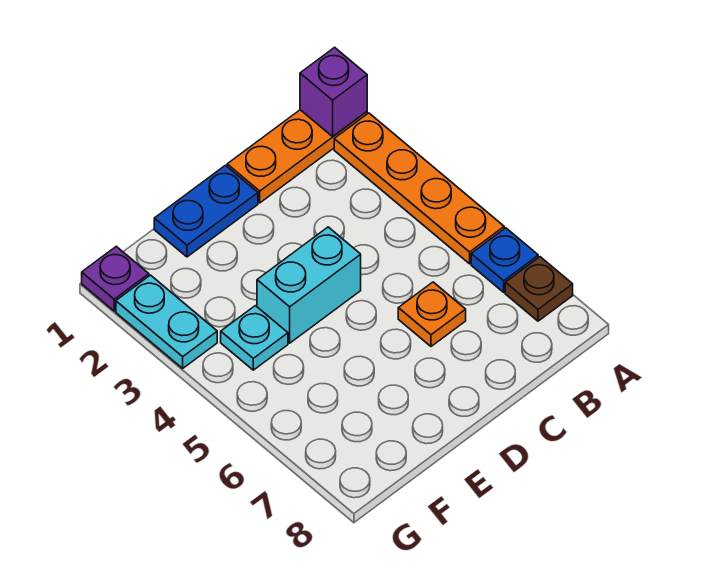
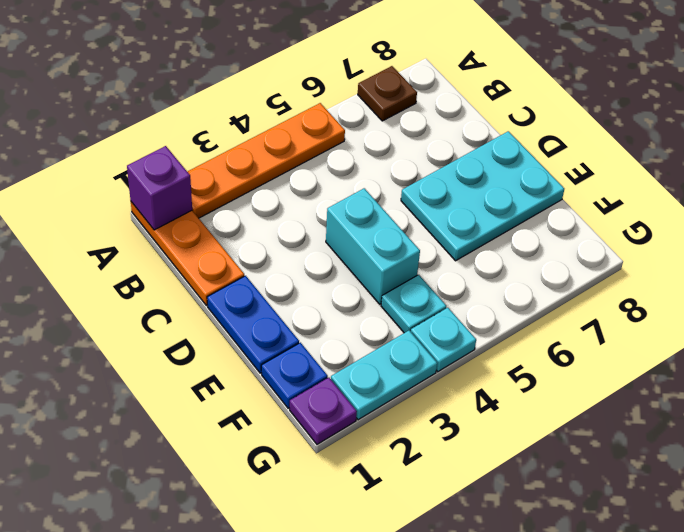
blue plate A6 level 1 -> blue plate F1 level 1
orange plate C6 level 1 -> none
none -> cyan plate D6:E8 level 1
none -> cyan plate G4 level 1

